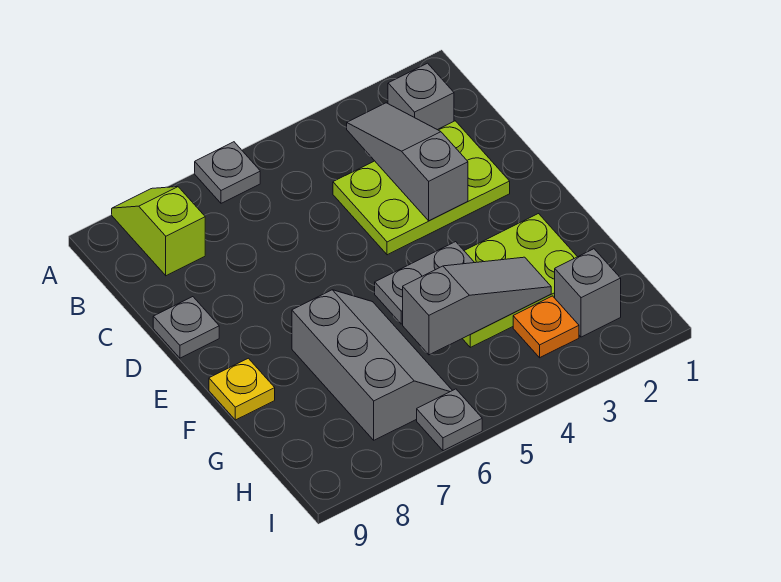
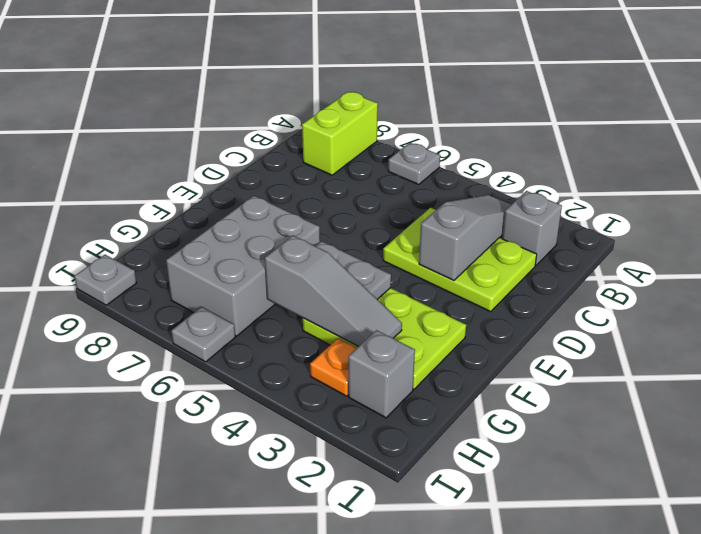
lime slope A8:B8 level 1 top B -> lime brick A8:B8 level 1
grey plate D9 level 1 -> grey plate I9 level 1
grey slope F6:H7 level 1 top 7 -> grey brick F6:H7 level 1
yellow plate F9 level 1 -> none

